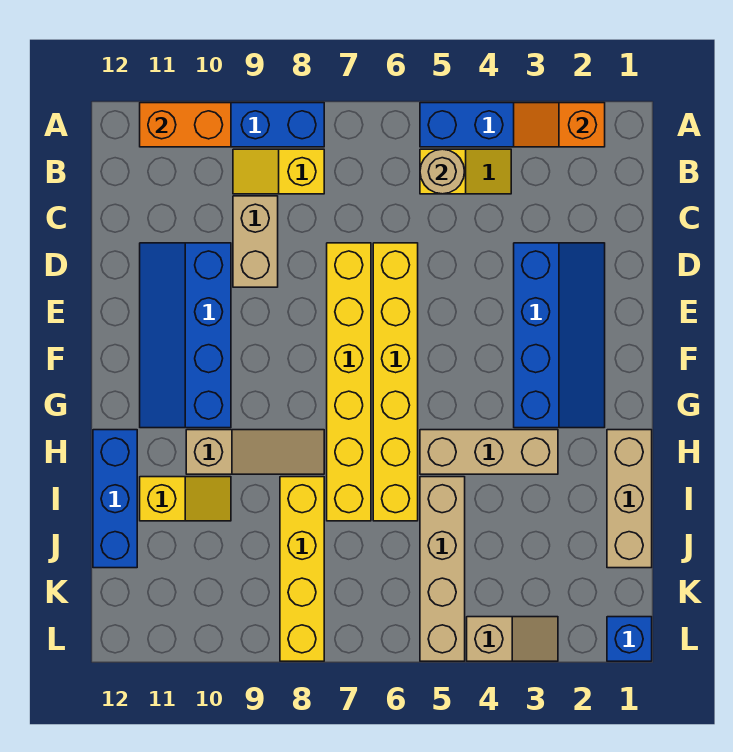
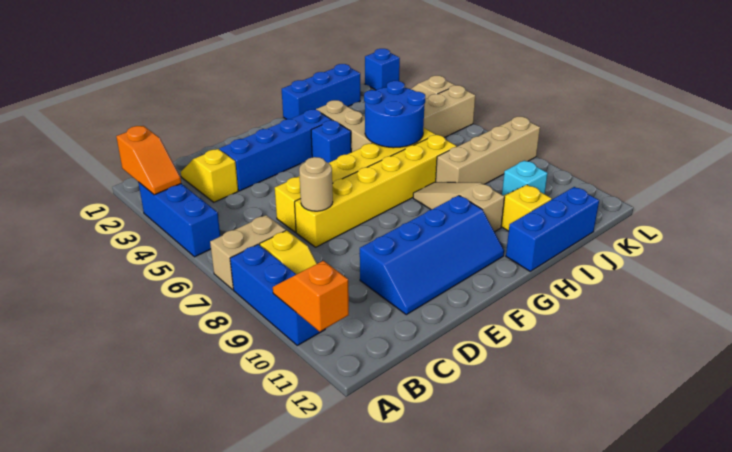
orange brick A10:A11 level 2 -> orange slope A10:A11 level 2 top 11
yellow slope B4:B5 level 1 top 5 -> yellow slope C2:C3 level 1 top 3
tan round brick B5 level 2 -> tan round brick D7 level 2
tan brick C9:D9 level 1 -> tan brick A7:B7 level 1
none -> blue brick G4 level 1
tan brick H1:J1 level 1 -> blue brick H1:J1 level 1
none -> blue round brick H5:I6 level 2
yellow brick I8:L8 level 1 -> tan brick I8:L8 level 1
none -> cyan brick J10 level 1

